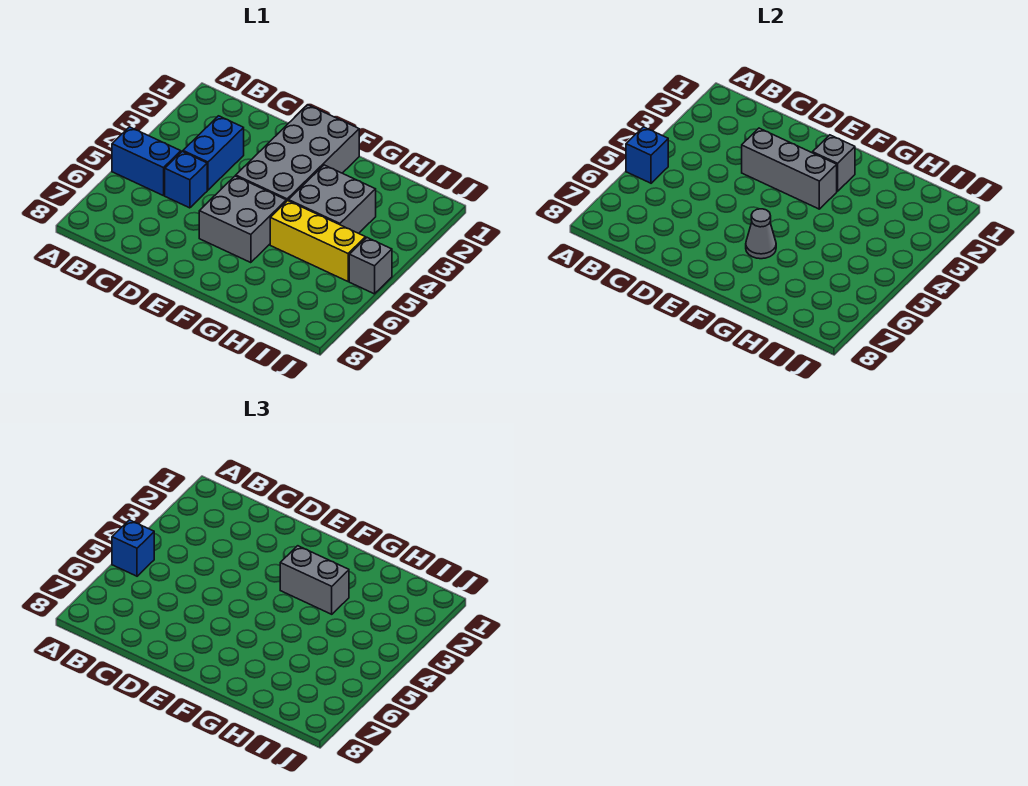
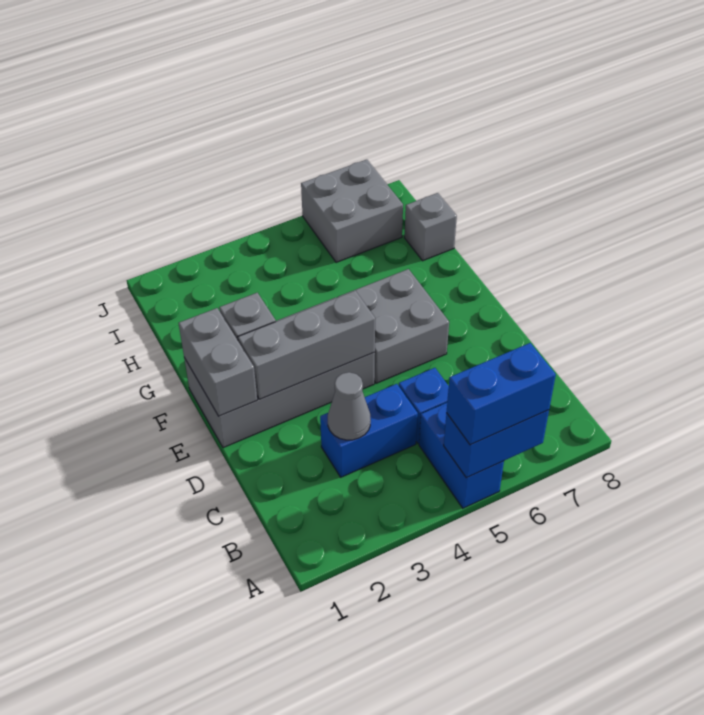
blue brick A5 level 2 -> blue brick A5:A6 level 2
blue brick A5 level 3 -> blue brick A5:A6 level 3
grey brick D3:F3 level 2 -> grey brick E2:E4 level 2
grey brick F3:G3 level 3 -> grey brick E1:F1 level 2
grey cone F6 level 2 -> grey cone C3 level 2
grey brick G3:H4 level 1 -> grey brick I6:J7 level 1
yellow brick G5:I5 level 1 -> none
grey brick J5 level 1 -> grey brick H8 level 1

